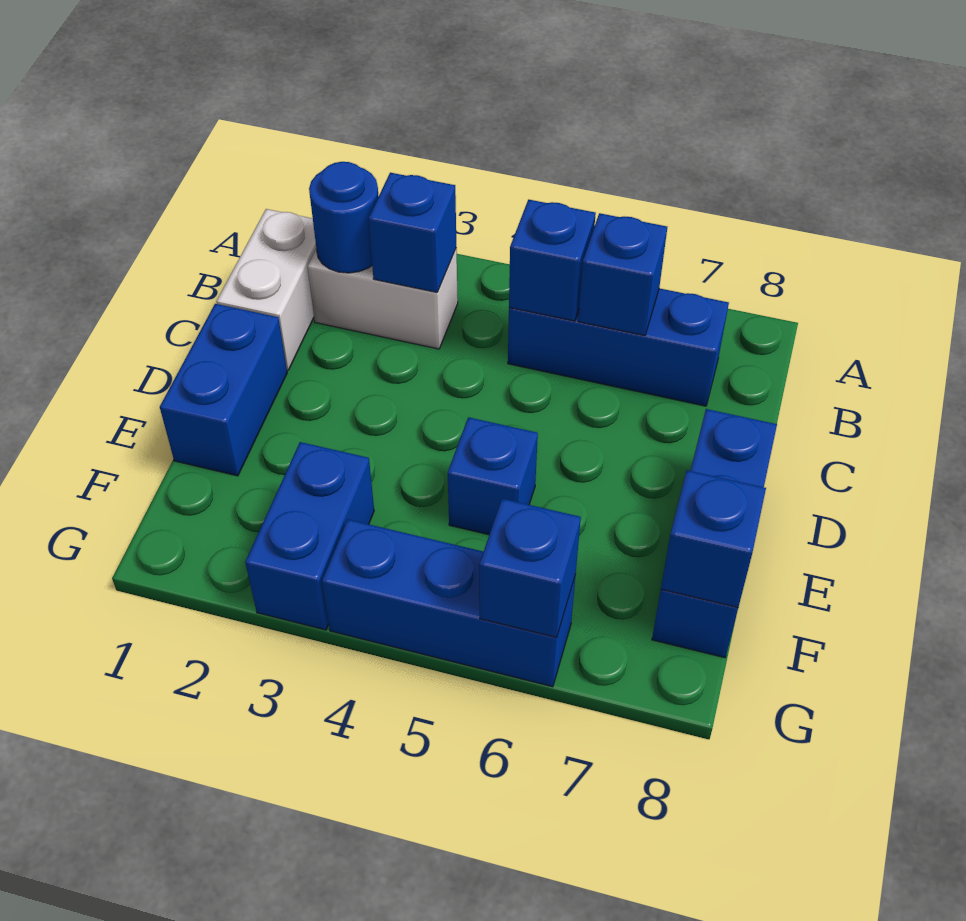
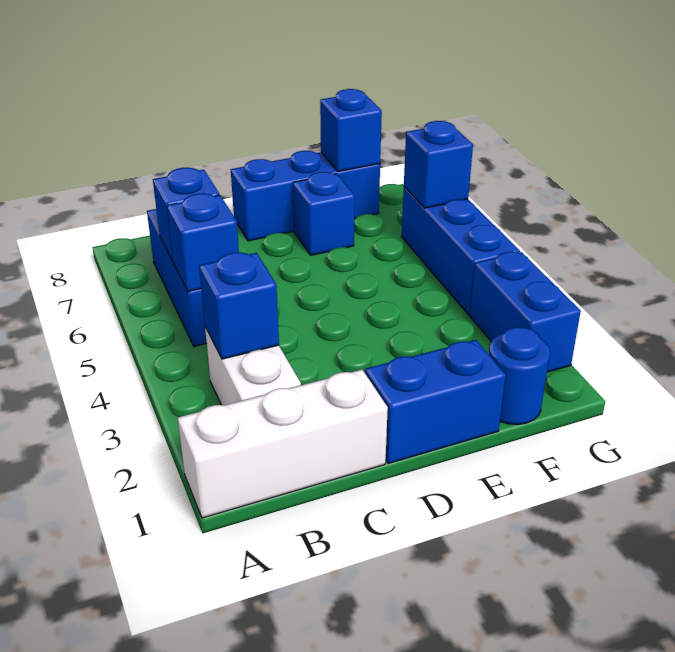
white brick B1:C1 level 1 -> white brick A1:C1 level 1
blue round brick B2 level 2 -> blue round brick F1 level 1
blue brick E5 level 1 -> blue brick E7 level 1
blue brick F3:G3 level 1 -> blue brick G2:G3 level 1

